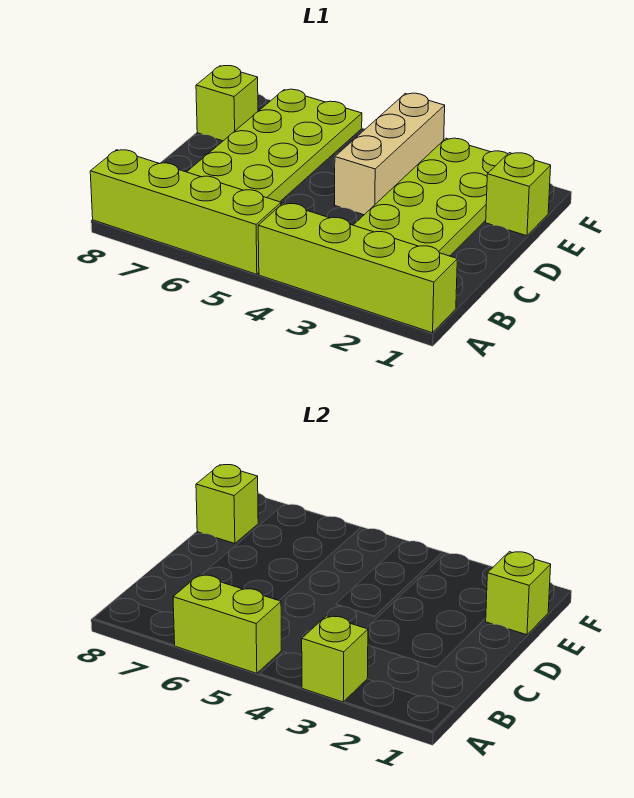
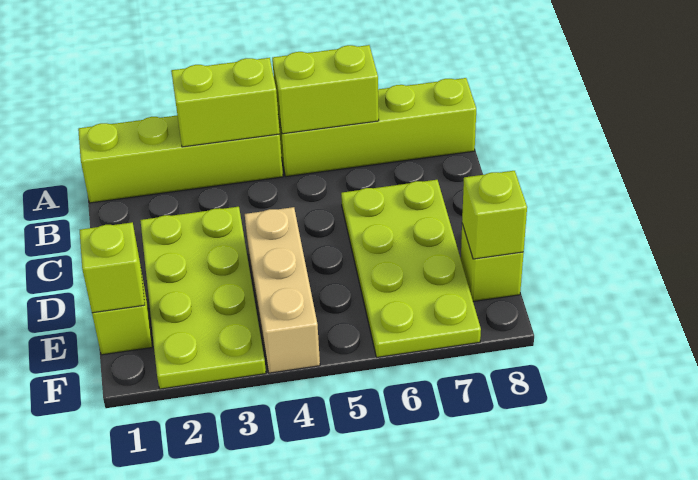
lime brick A3 level 2 -> lime brick A3:A4 level 2

